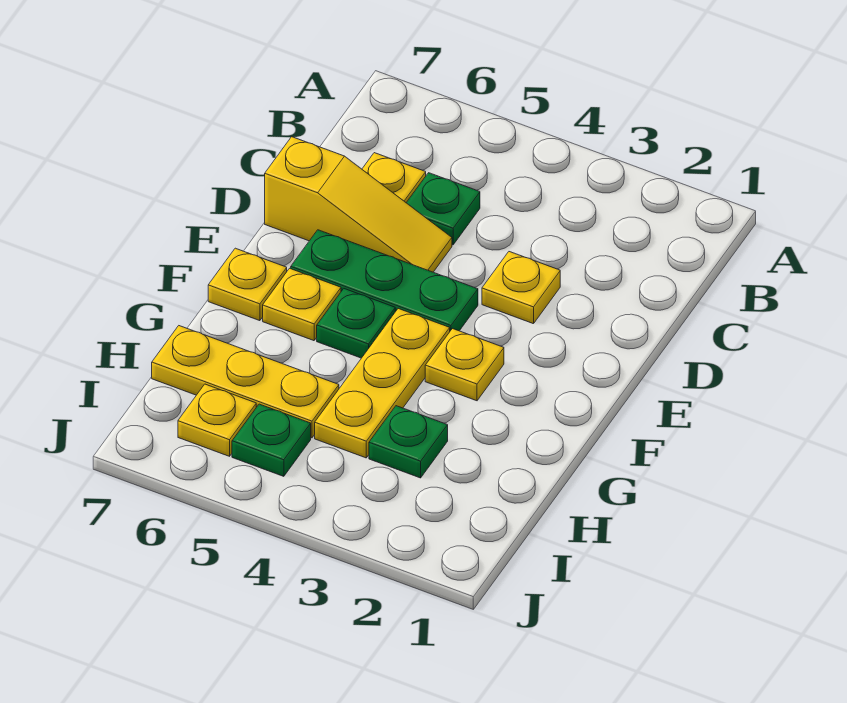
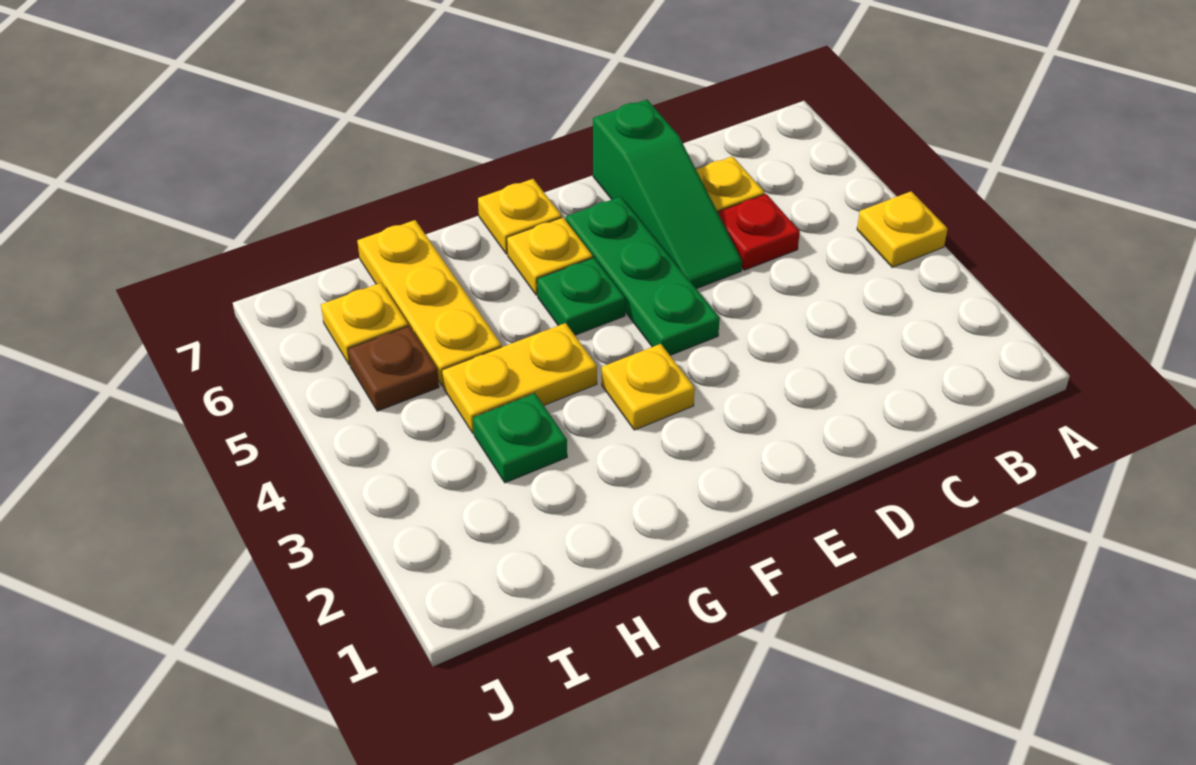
green plate C5 level 1 -> red plate C5 level 1
yellow plate D3 level 1 -> yellow plate A4 level 1
yellow slope D5:D7 level 1 top 7 -> green slope D5:D7 level 1 top 7
yellow plate F4:H4 level 1 -> yellow plate G4:H4 level 1
green plate I5 level 1 -> brown plate I5 level 1

